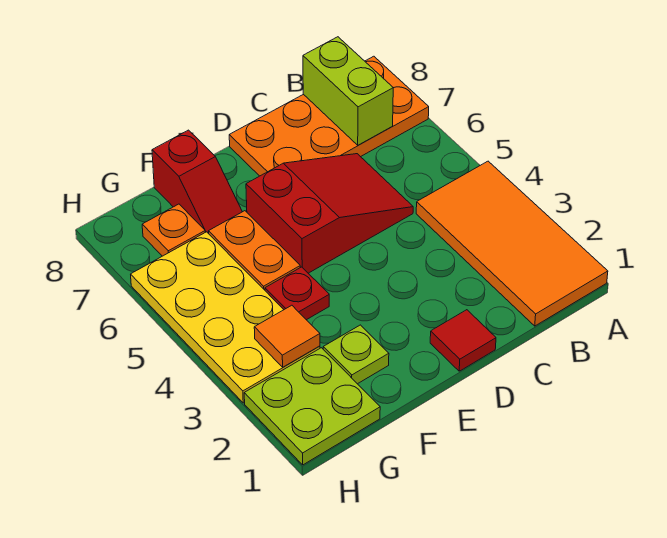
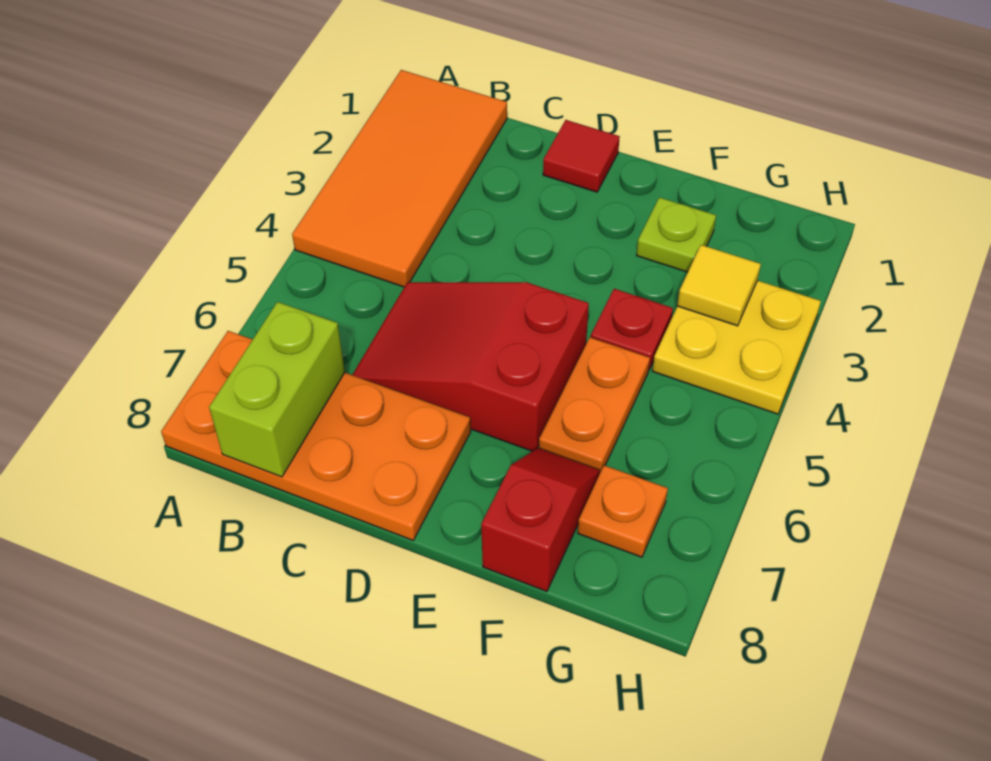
lime plate G1:H2 level 1 -> none
yellow plate G3:H6 level 1 -> yellow plate G3:H4 level 1
orange tile G3 level 2 -> yellow tile G3 level 2

